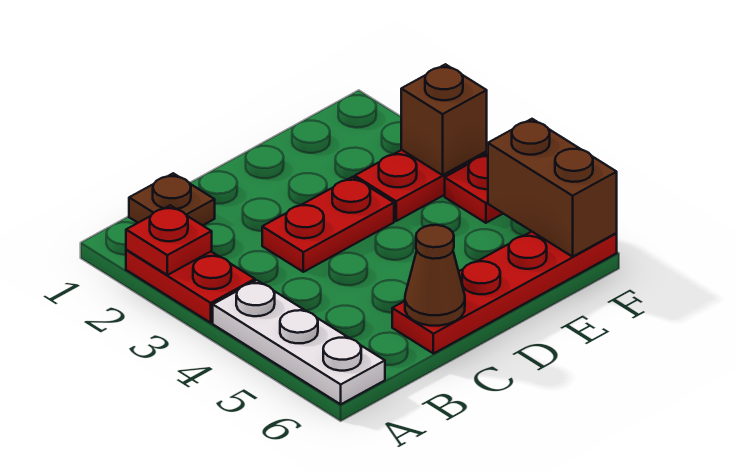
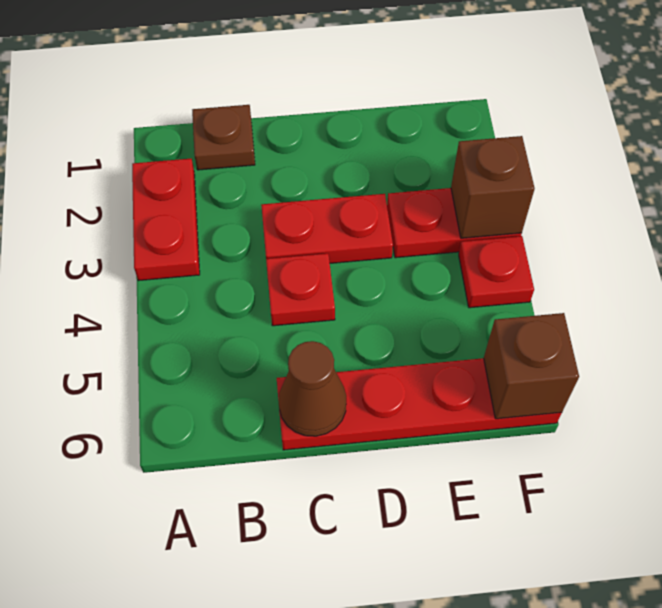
red plate A2 level 2 -> red plate C4 level 1
white plate A4:A6 level 1 -> none
brown brick F5:F6 level 2 -> brown brick F6 level 2

